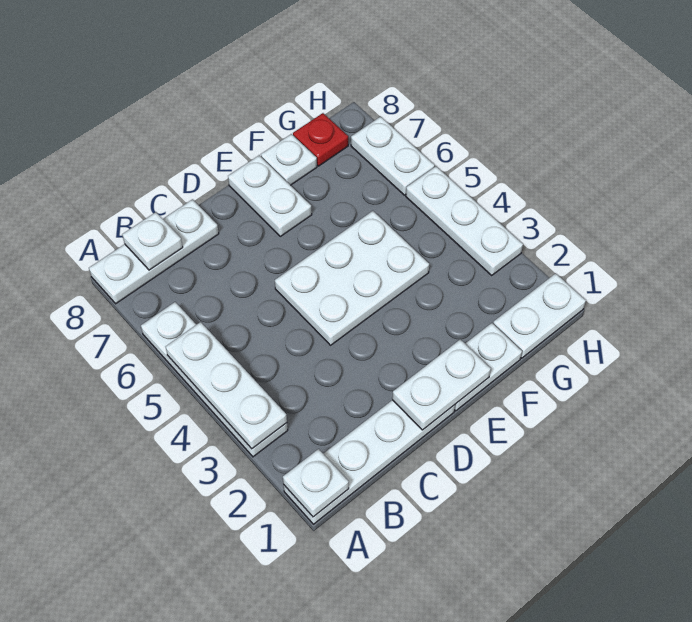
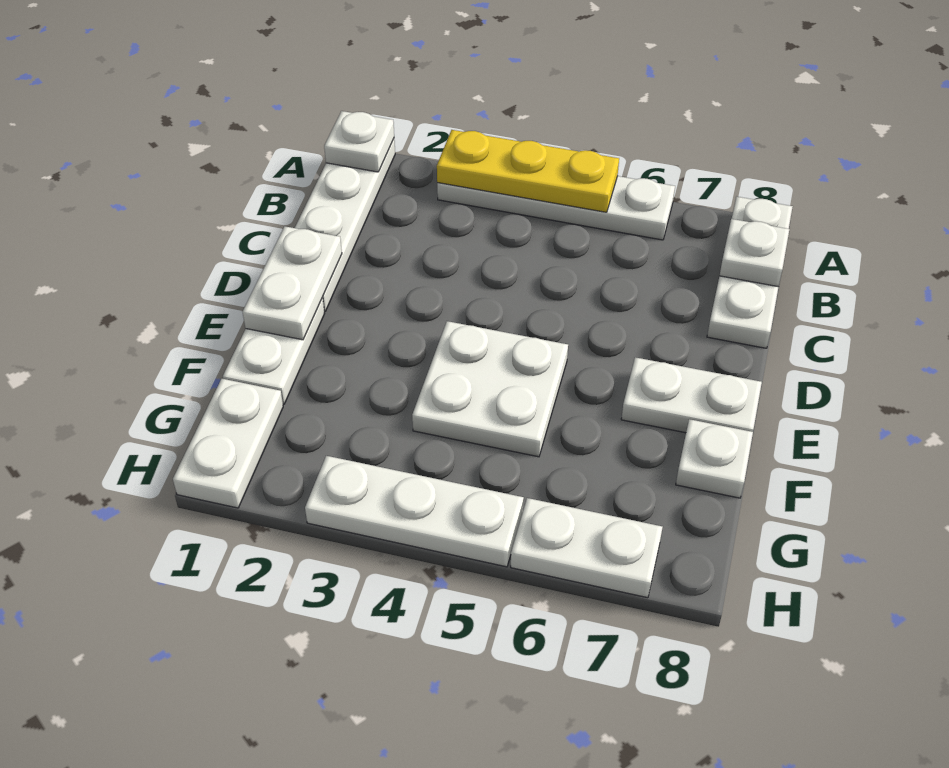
white plate A3:A5 level 2 -> yellow plate A3:A5 level 2
white plate D4:F5 level 1 -> white plate E4:F5 level 1
red plate G8 level 1 -> none

